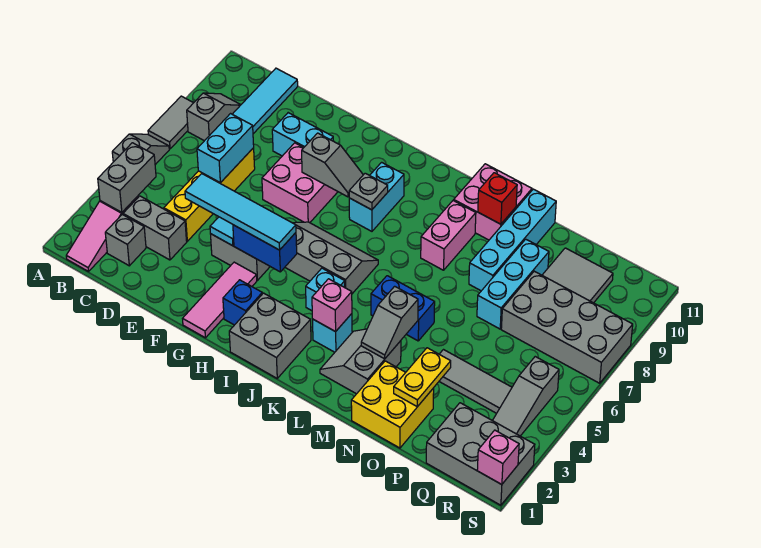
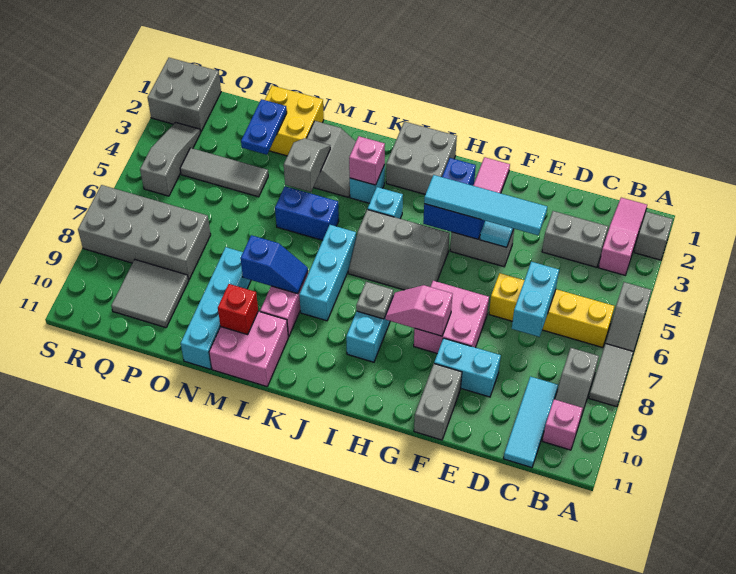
grey brick B3:B4 level 2 -> grey brick F10:F11 level 1
grey brick C2 level 1 -> grey brick A2 level 1
yellow brick D4:D7 level 1 -> yellow brick B6:E6 level 1
grey slope G8:H8 level 2 top G -> pink slope G8:H8 level 2 top G
none -> blue slope L8:M8 level 2 top M
yellow plate O2:O3 level 2 -> blue plate O2:O3 level 2
cyan brick O7:O9 level 1 -> cyan brick K6:K8 level 1
grey brick Q1:S2 level 1 -> grey brick R1:S2 level 1
pink brick S1 level 2 -> pink brick B10 level 1

